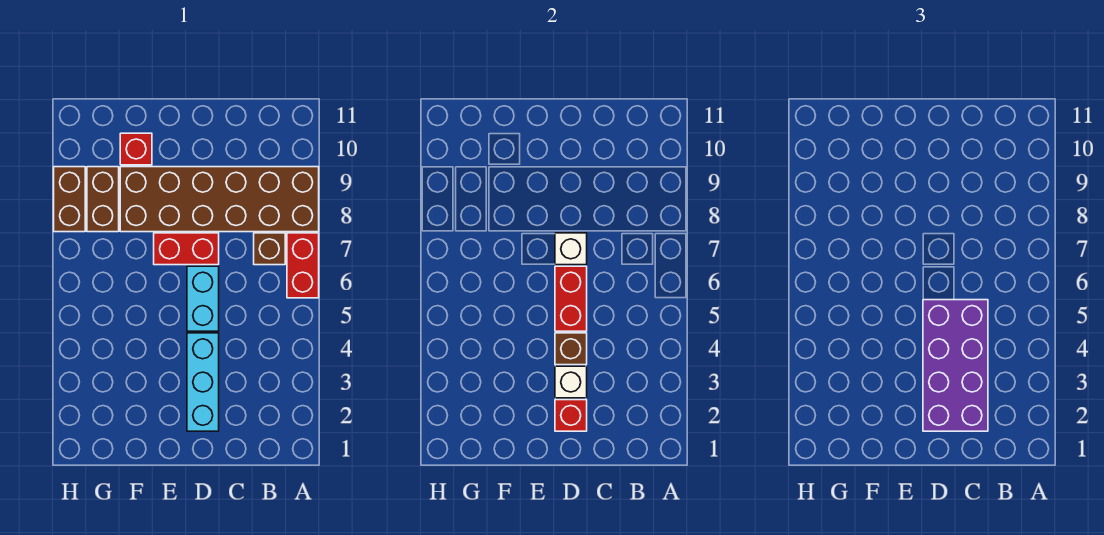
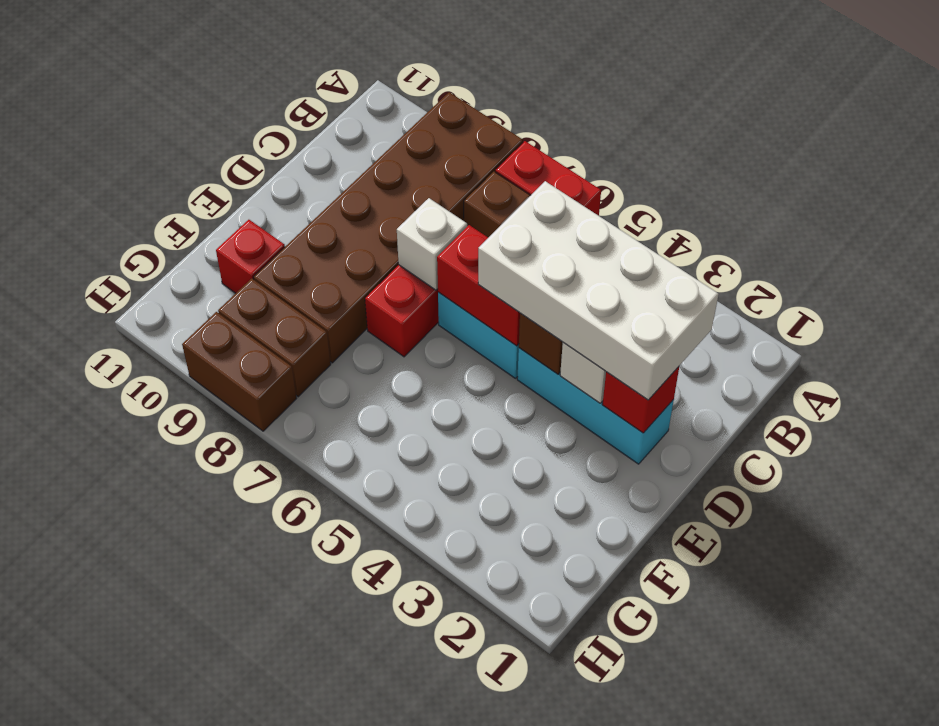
purple brick C2:D5 level 3 -> white brick C2:D5 level 3

